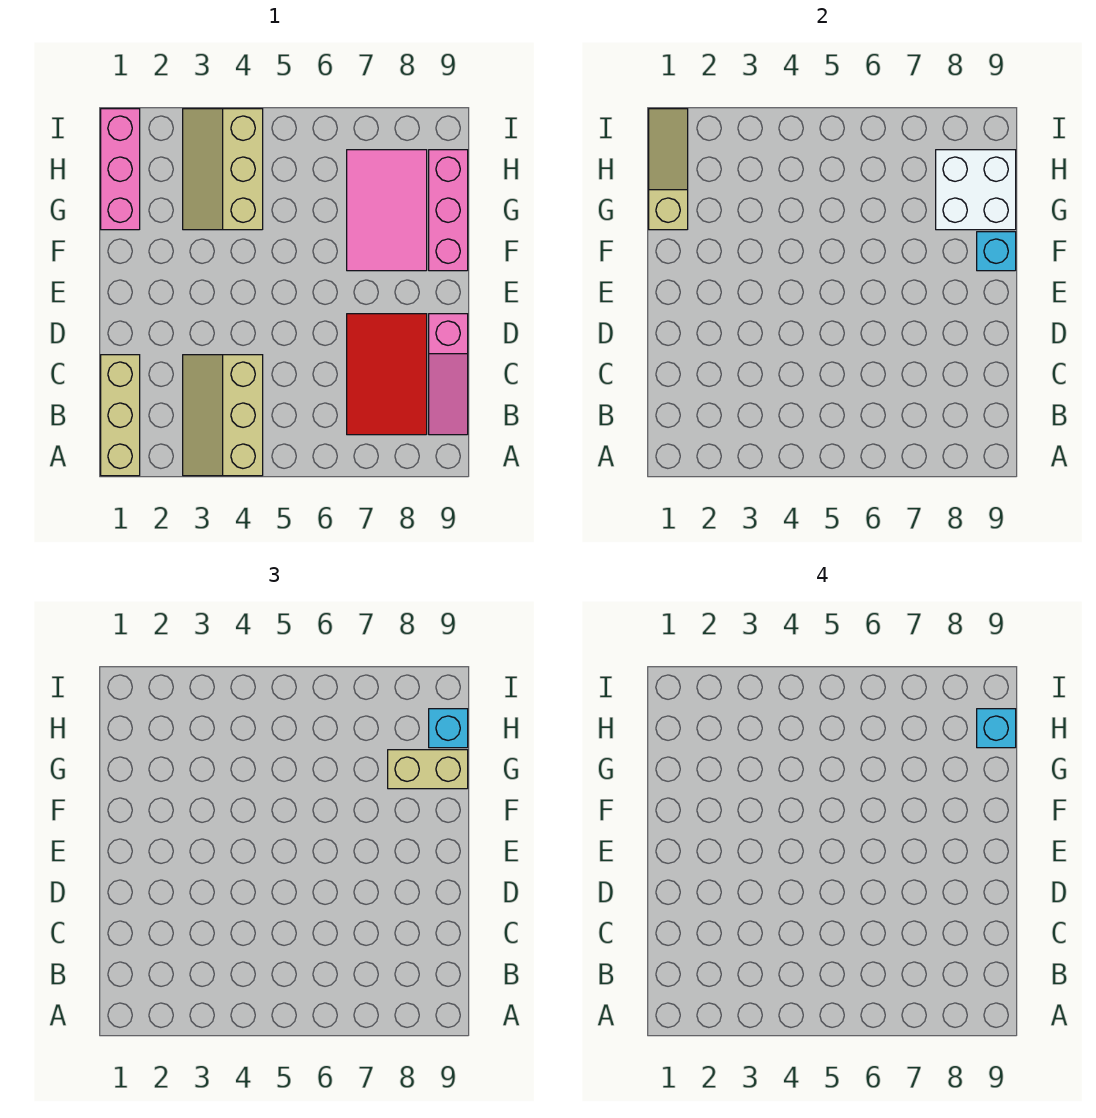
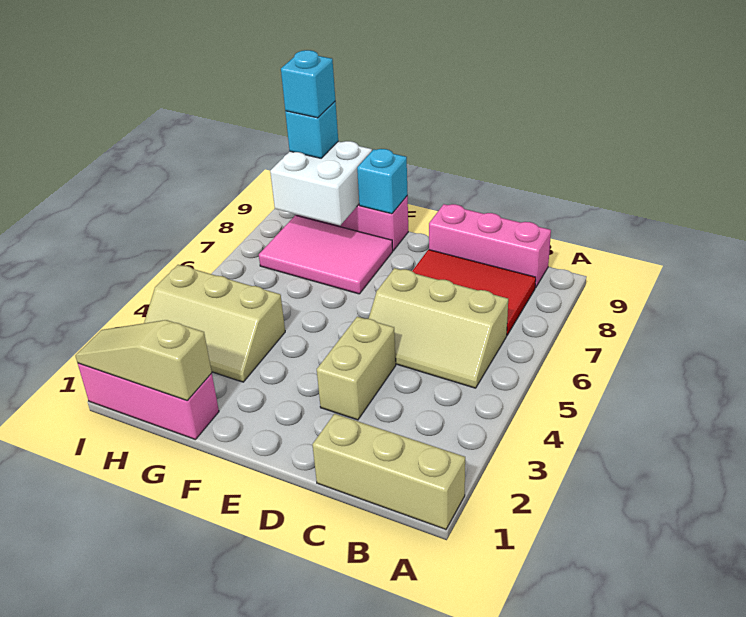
tan slope A3:C4 level 1 top 4 -> tan slope B5:D6 level 1 top 6
pink slope B9:D9 level 1 top D -> pink brick B9:D9 level 1
tan brick G8:G9 level 3 -> tan brick D3:D4 level 1

